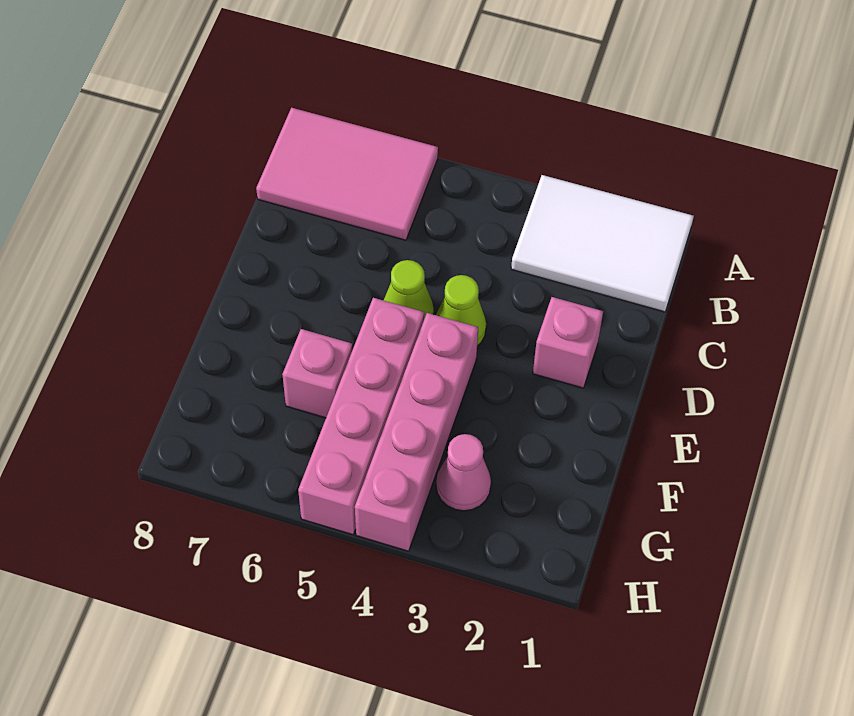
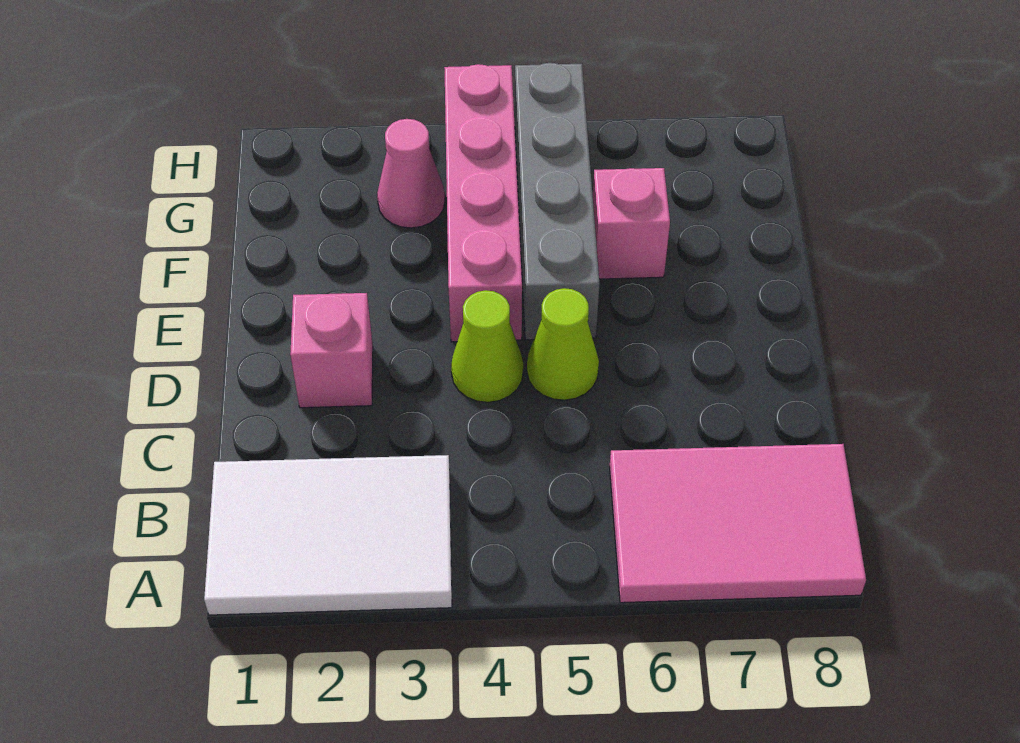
pink brick E5:H5 level 1 -> grey brick E5:H5 level 1

